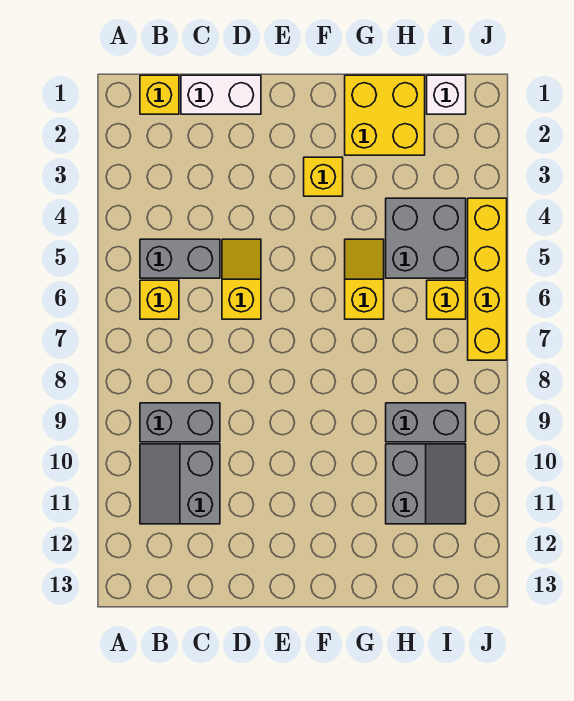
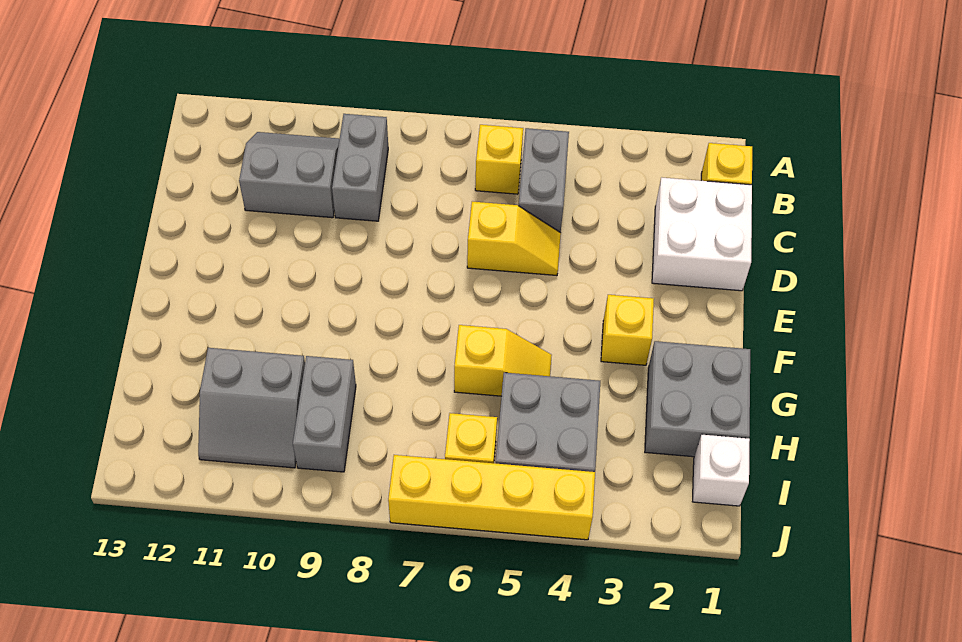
white brick C1:D1 level 1 -> white brick C1:D2 level 1
yellow brick G1:H2 level 1 -> grey brick G1:H2 level 1

